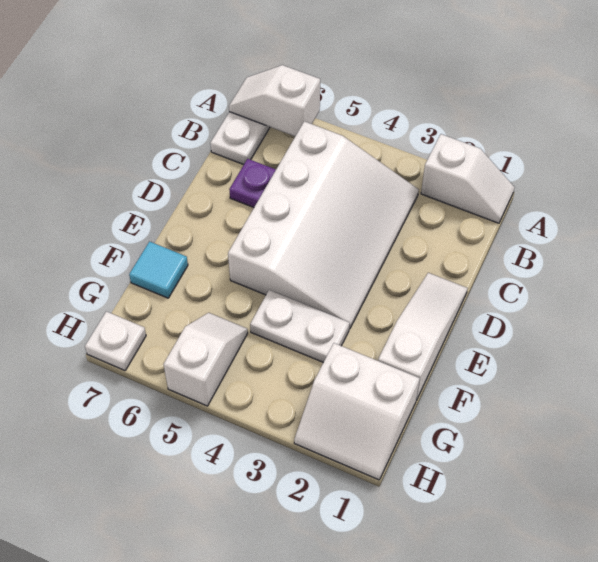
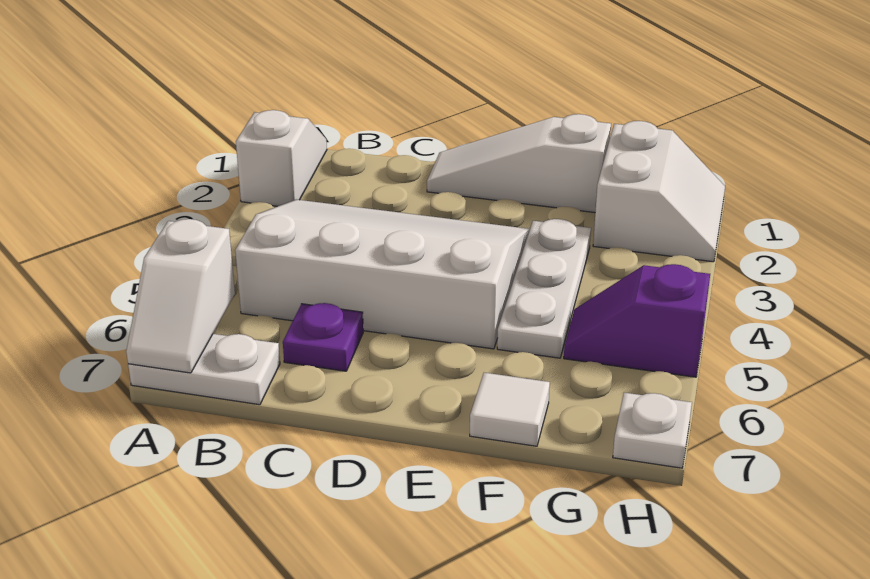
white plate F3:F4 level 1 -> white plate F3:F5 level 1
cyan tile F7 level 1 -> white tile F7 level 1
white slope G5:H5 level 1 top H -> purple slope G5:H5 level 1 top H

